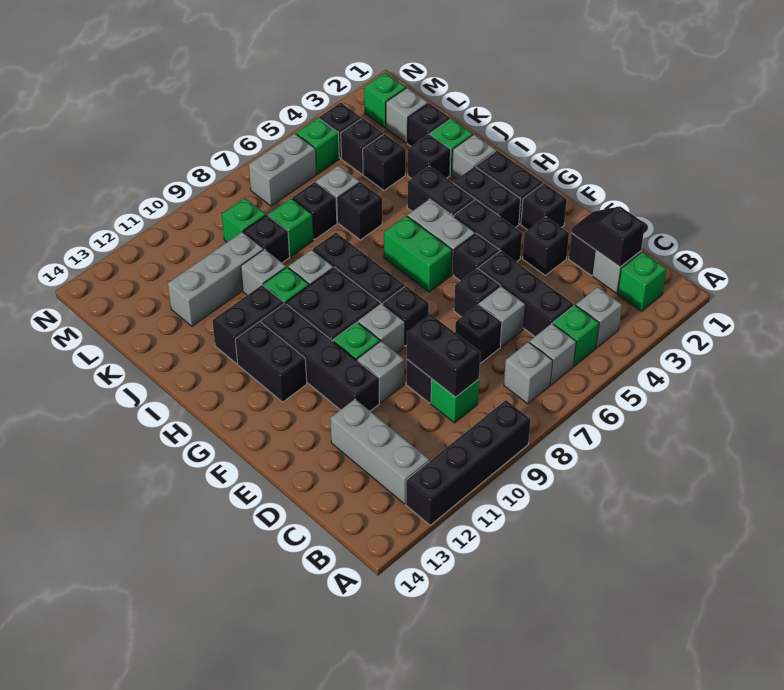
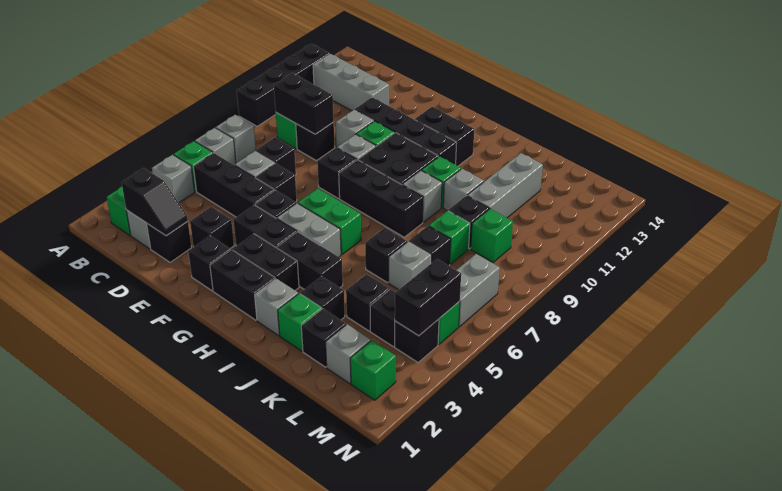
black brick I11:I12 level 1 -> black brick M4:M5 level 2

